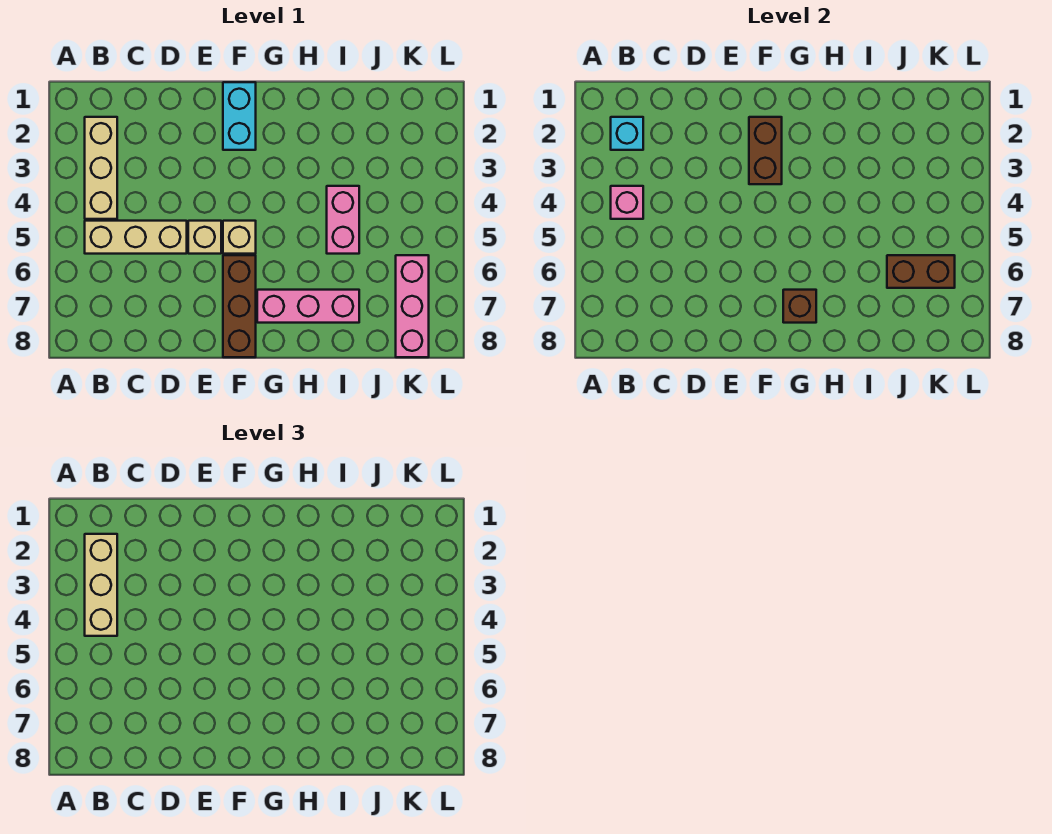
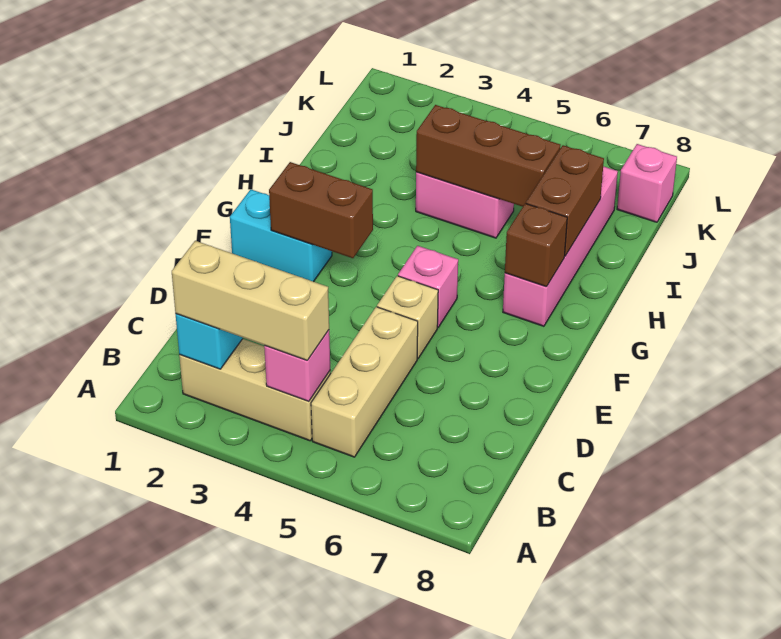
tan brick F5 level 1 -> pink brick F5 level 1
brown brick F6:F8 level 1 -> brown brick I4:I6 level 2
pink brick G7:I7 level 1 -> pink brick G7:J7 level 1
brown brick J6:K6 level 2 -> brown brick H7:I7 level 2
pink brick K6:K8 level 1 -> pink brick K8 level 1

